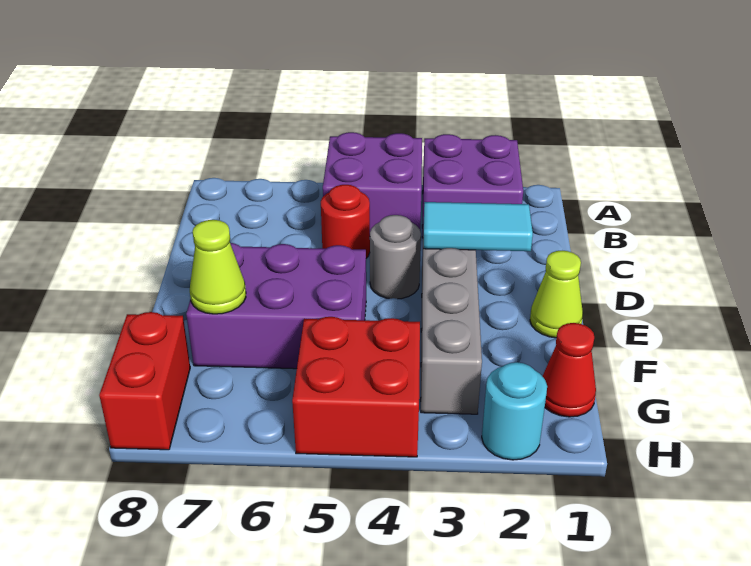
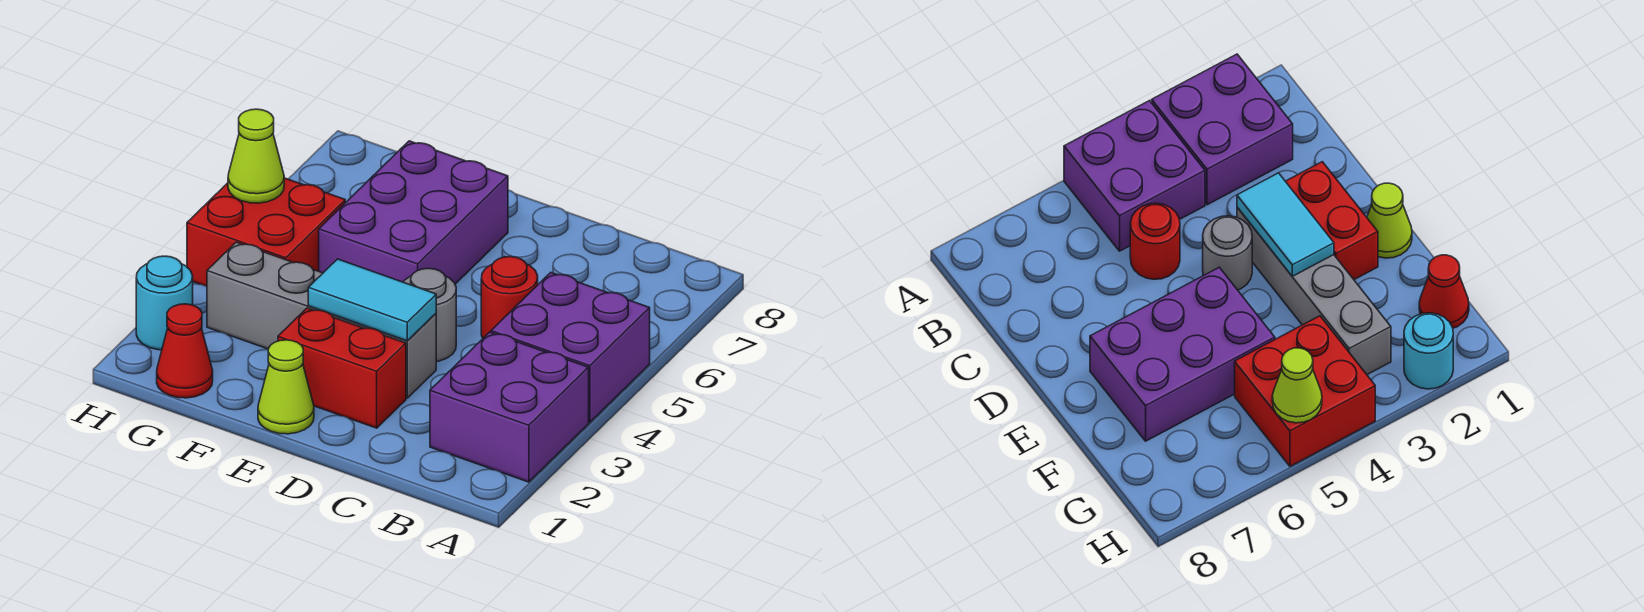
cyan tile D2:D3 level 2 -> cyan tile D3:E3 level 2
lime cone F7 level 2 -> lime cone H5 level 2
red brick G8:H8 level 1 -> red brick D2:E2 level 1

